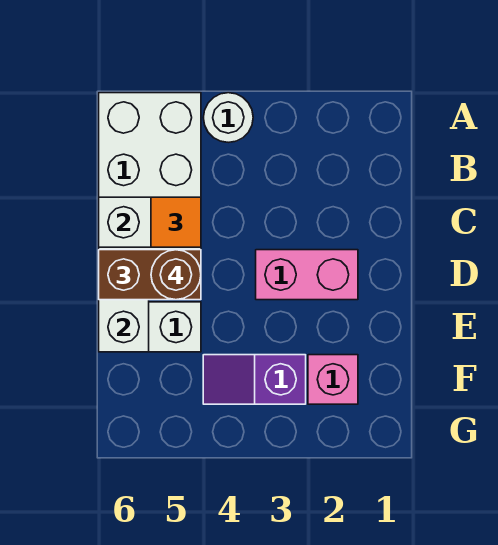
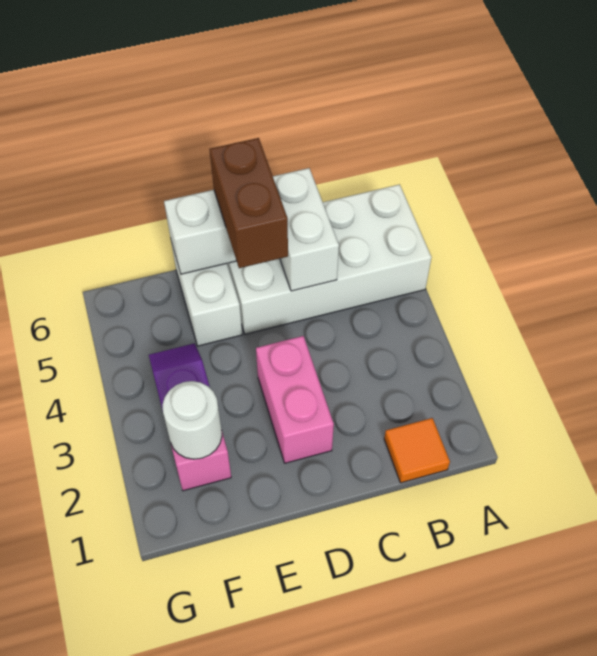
white round brick A4 level 1 -> white round brick F2 level 2
orange tile C5 level 3 -> orange tile B1 level 1
brown round brick D5 level 4 -> none

